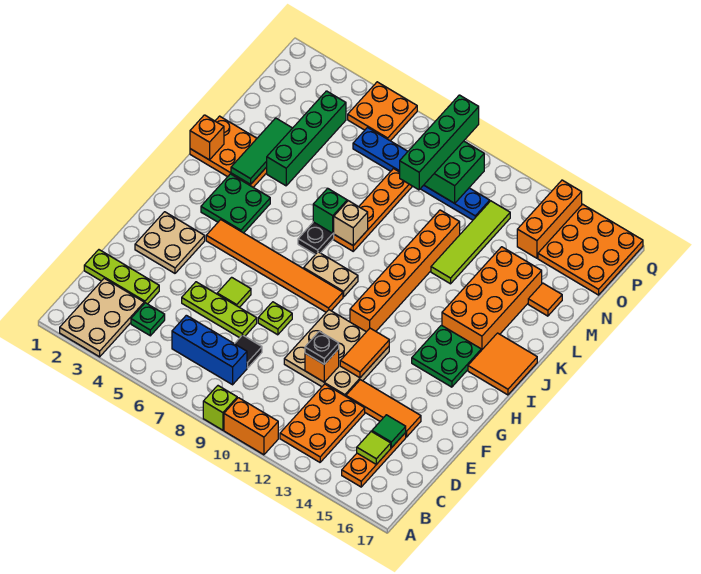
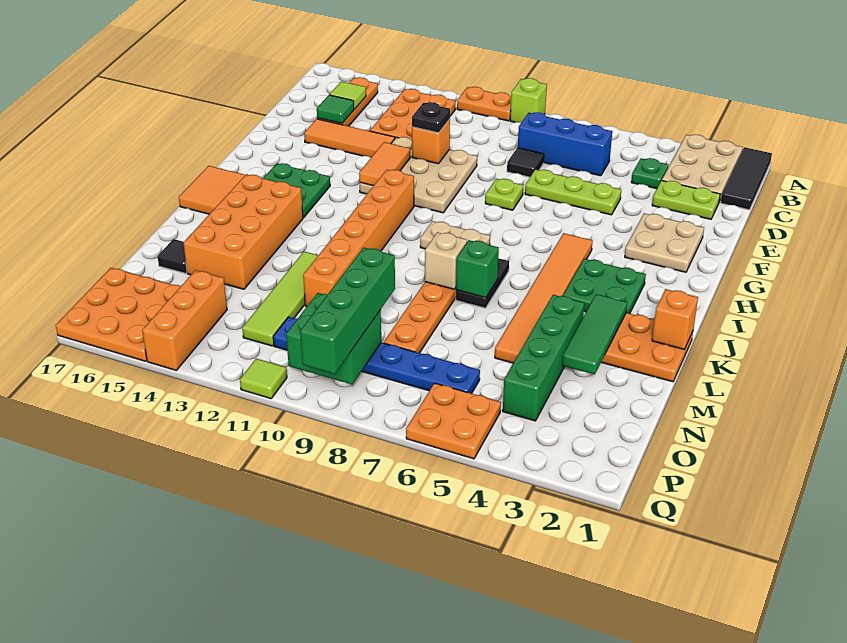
none -> black tile A1:C1 level 1
orange brick A10:A11 level 1 -> orange plate A10:A11 level 1
lime plate D1:D3 level 1 -> lime plate D2:D3 level 1
lime tile F6 level 1 -> lime tile Q11 level 1
orange tile H4:H9 level 1 -> orange tile H5:M5 level 1
orange tile M16 level 1 -> black tile M16 level 1

